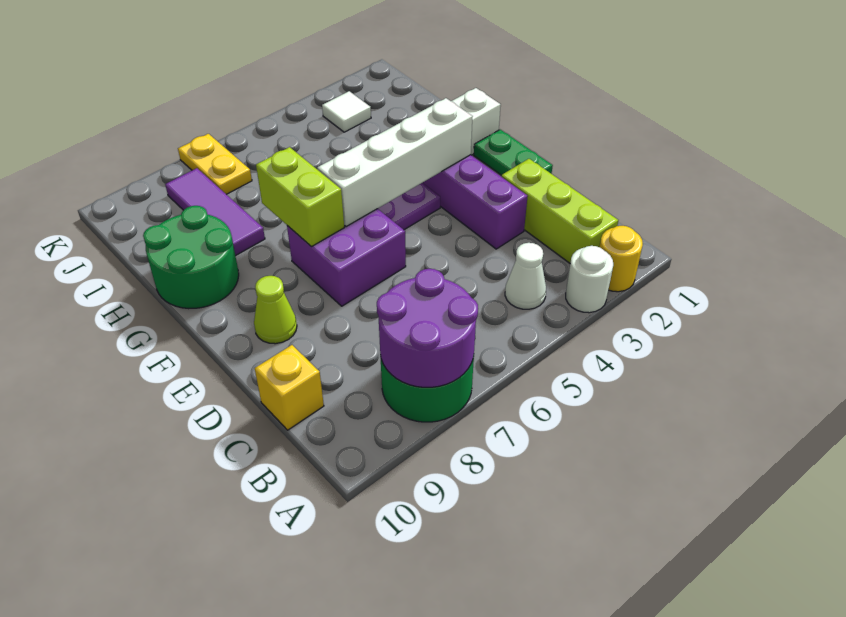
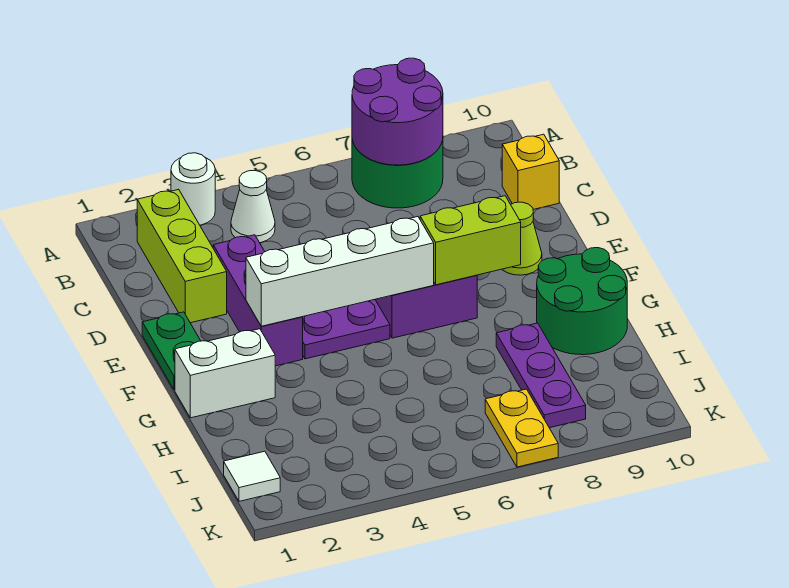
yellow round brick A2 level 1 -> none
lime brick F7:G7 level 2 -> lime brick F7:F8 level 2
purple tile H8:J8 level 1 -> purple plate H8:J8 level 1
white tile J3 level 1 -> white tile J1 level 1

